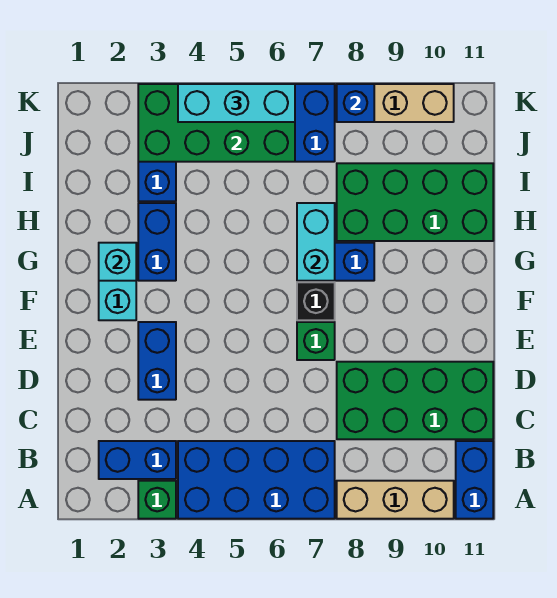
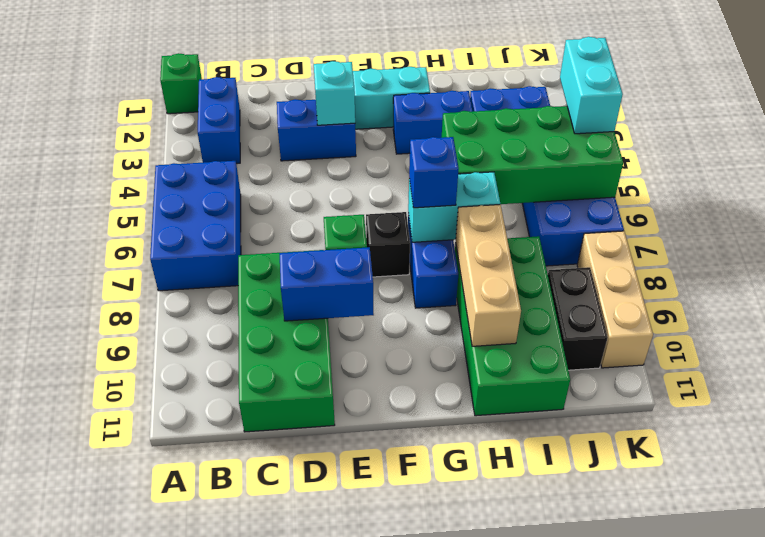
green brick A3 level 1 -> green brick A1 level 1
blue brick A4:B7 level 1 -> blue brick A5:B7 level 1
tan brick A8:A10 level 1 -> tan brick H8:H10 level 2
blue brick A11:B11 level 1 -> blue brick D9:E9 level 2
cyan brick G2 level 2 -> cyan brick E3 level 2
green brick J3:K6 level 2 -> green brick H5:K6 level 2
none -> black brick J9:J10 level 1
cyan brick K4:K6 level 3 -> cyan brick K4:K5 level 3
blue brick K8 level 2 -> blue brick G7 level 3

